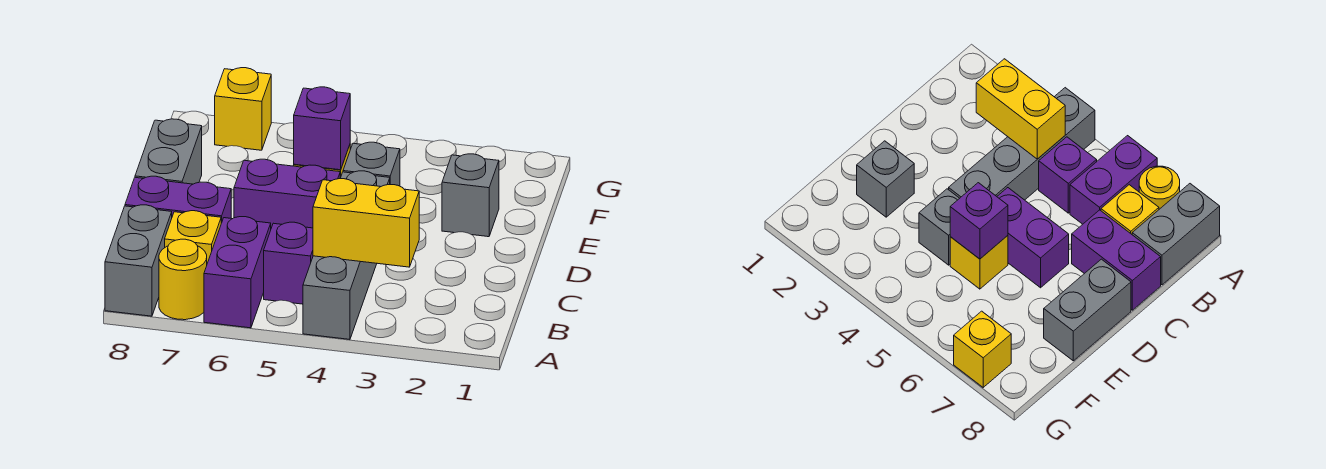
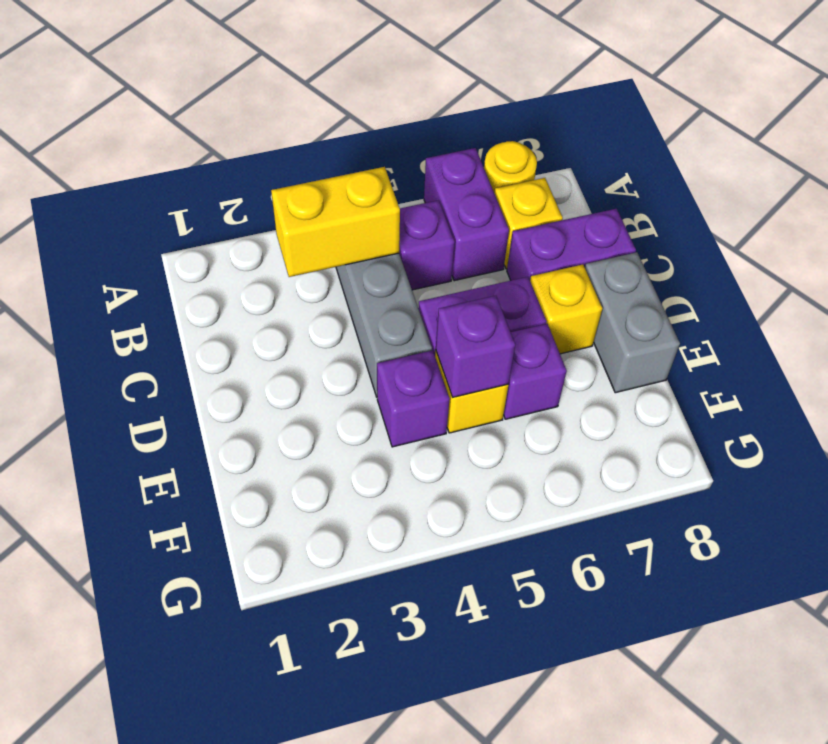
grey brick A8:B8 level 1 -> none
grey brick E2 level 1 -> none
grey brick E4 level 1 -> purple brick E4 level 1
none -> purple brick E6 level 1
yellow brick G7 level 1 -> yellow brick D7 level 1

